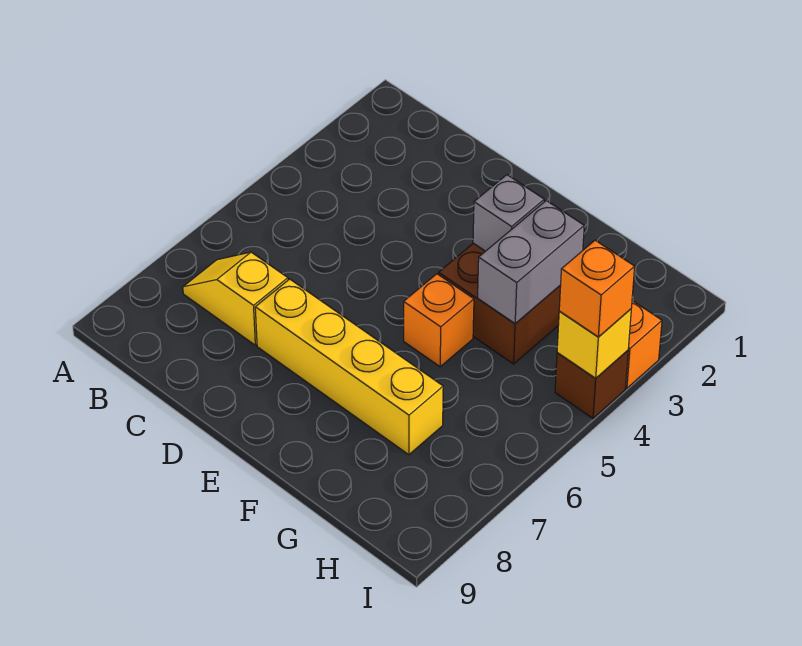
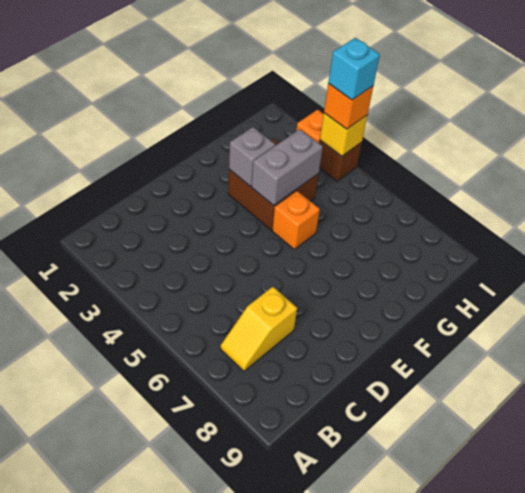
yellow brick D7:G7 level 1 -> none
grey brick G3:G4 level 2 -> grey brick F4:G4 level 2
none -> cyan brick I4 level 4

